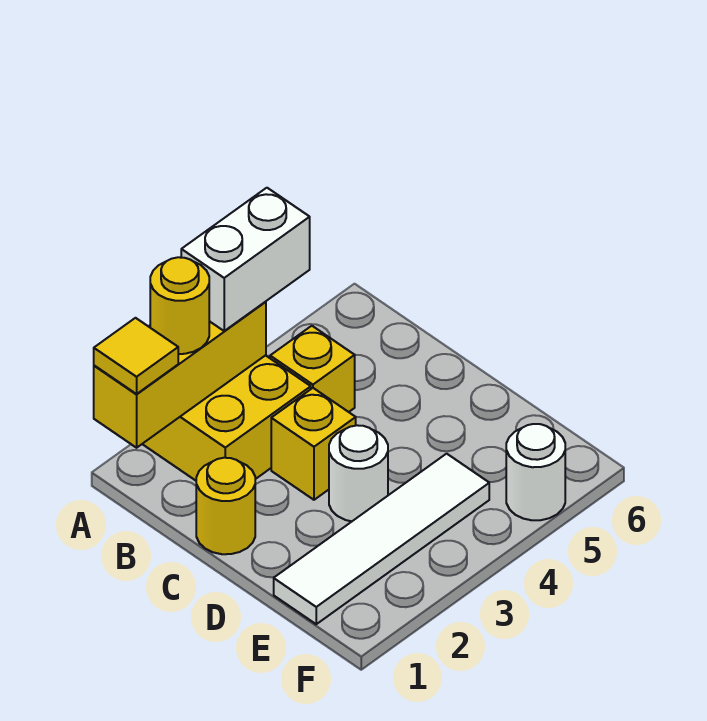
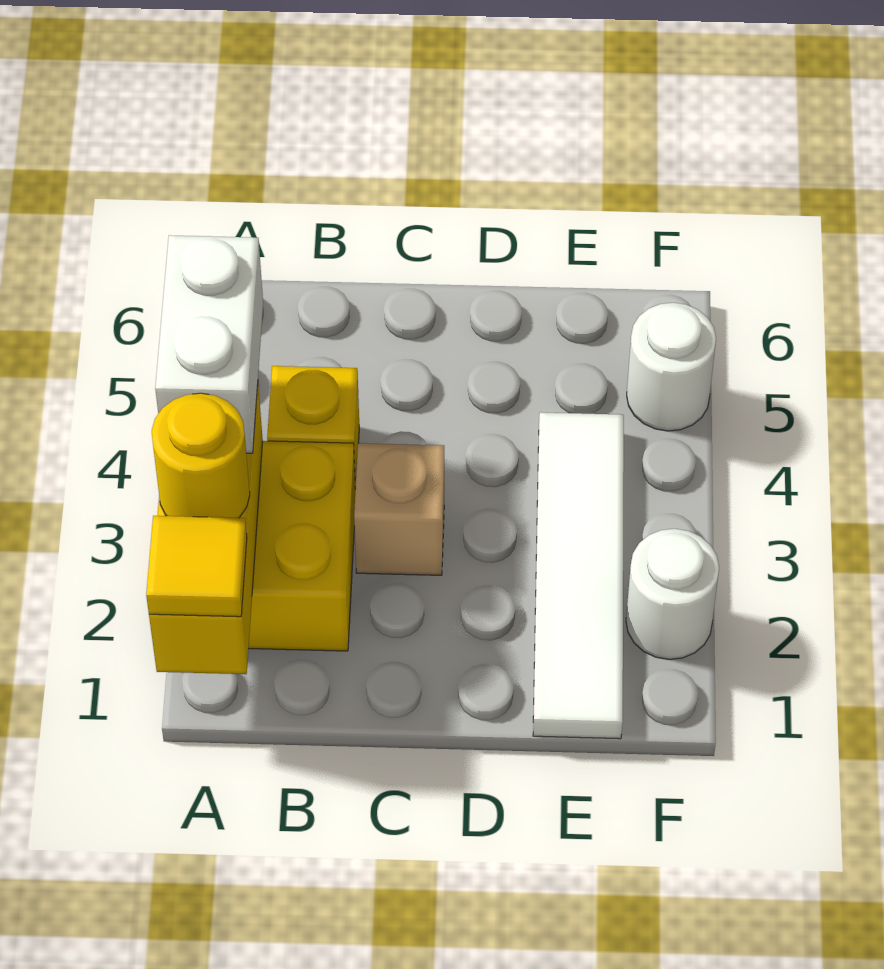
yellow round brick C1 level 1 -> none
yellow brick C3 level 1 -> tan brick C3 level 1
white round brick D3 level 1 -> white round brick F2 level 1

